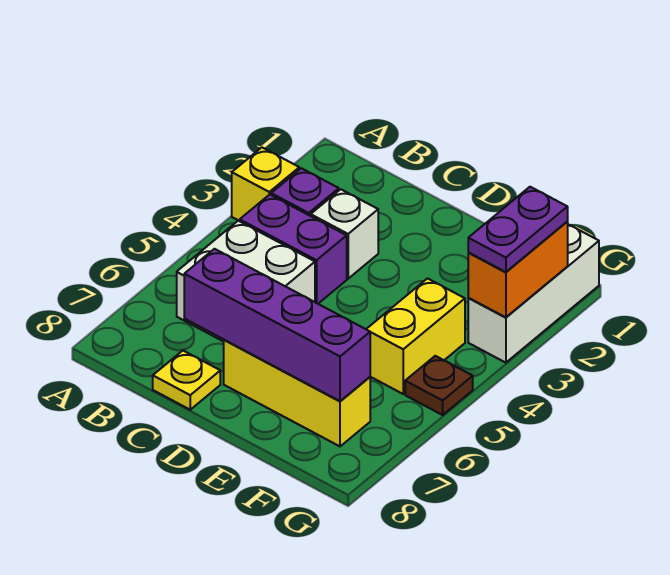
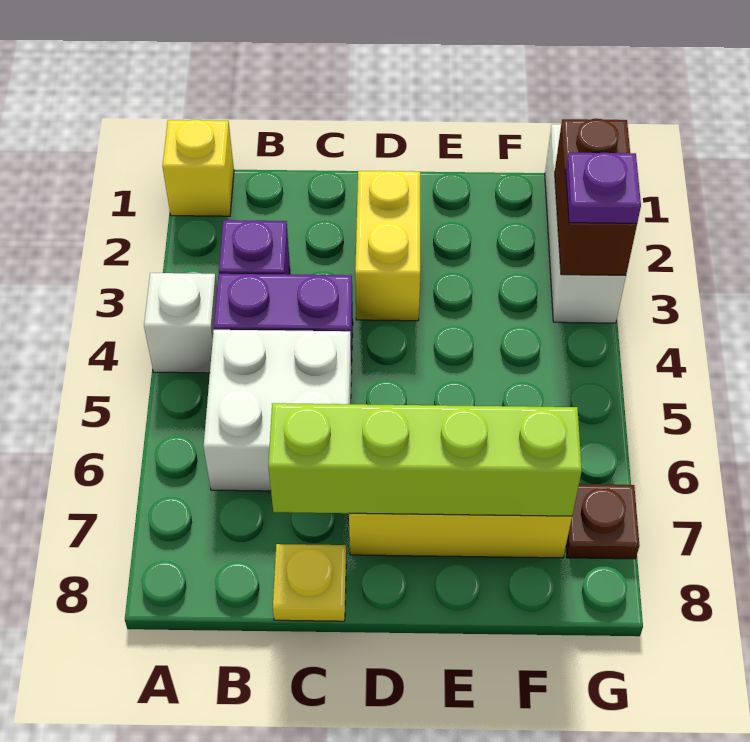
yellow brick A3 level 1 -> yellow brick A1 level 1
white brick C3 level 1 -> white brick A4 level 1
purple brick C7:F7 level 2 -> lime brick C7:F7 level 2
yellow brick F4:F5 level 1 -> yellow brick D2:D3 level 1
orange brick G2:G3 level 2 -> brown brick G2:G3 level 2
purple plate G2:G3 level 3 -> purple plate G3 level 3
brown plate G5 level 1 -> brown plate G7 level 1

